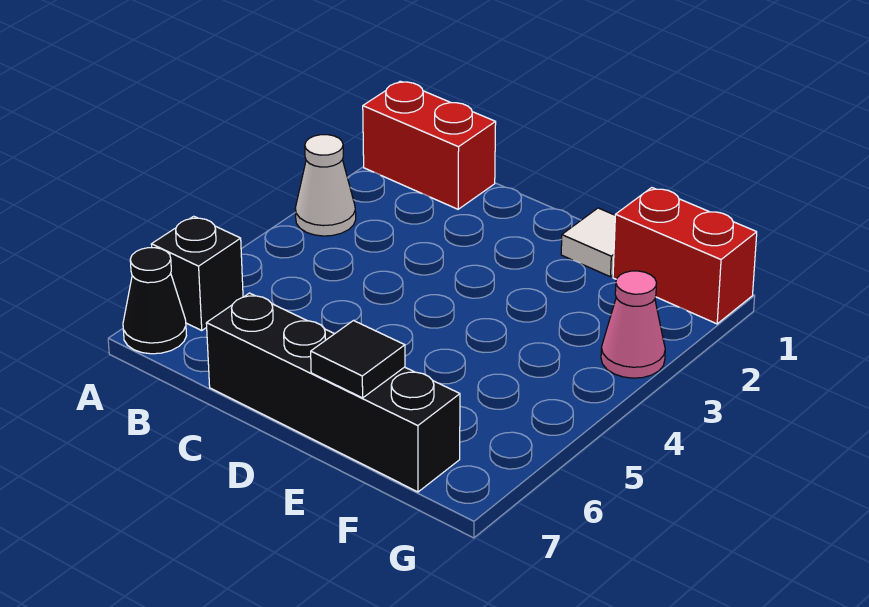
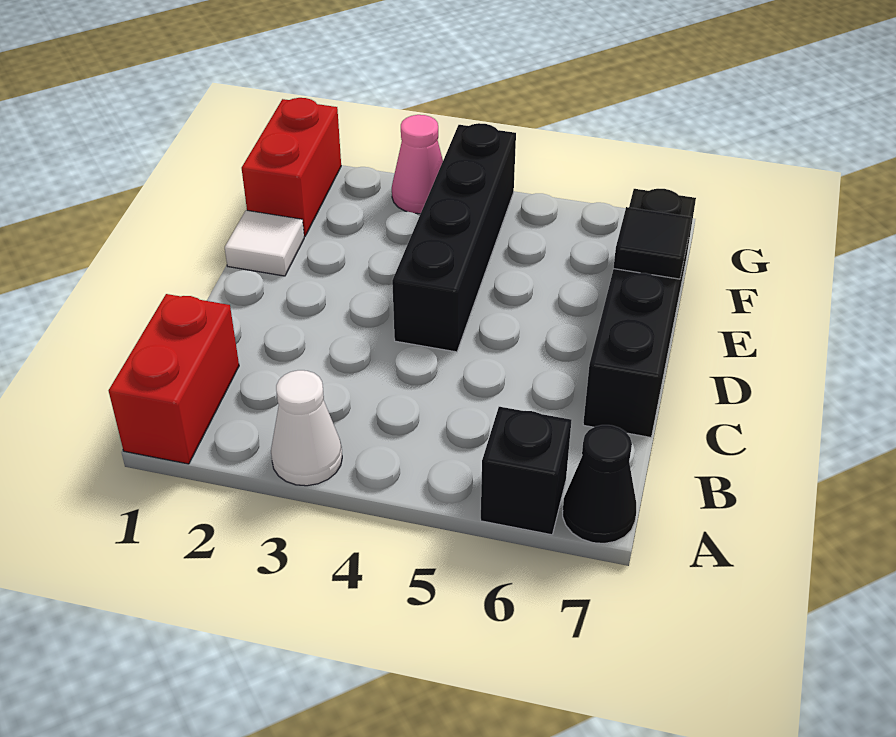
none -> black brick D4:G4 level 1

